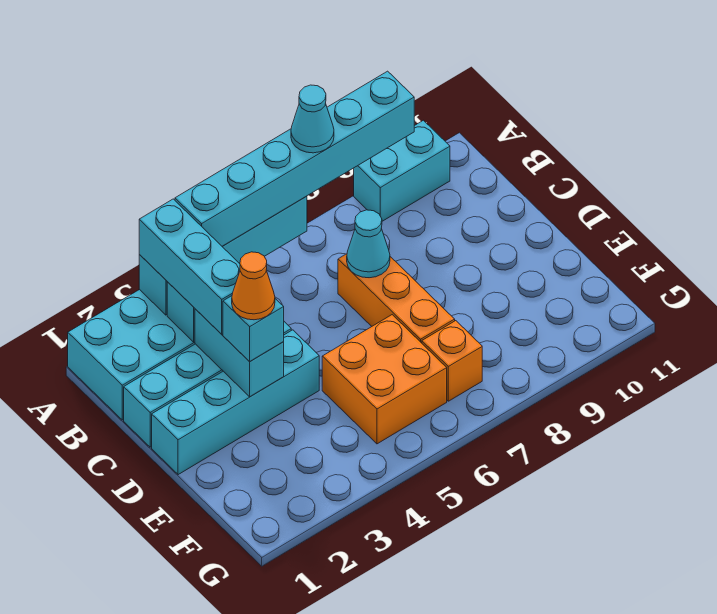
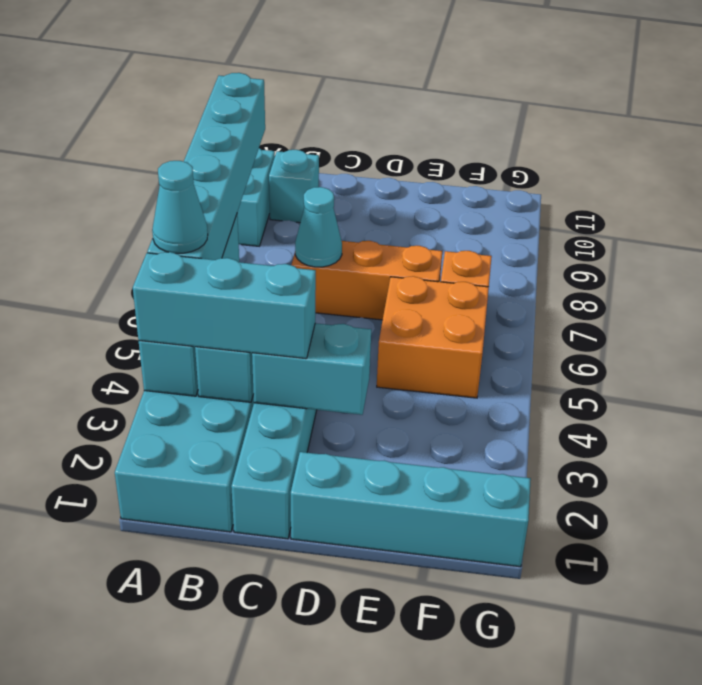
cyan cone A7 level 4 -> cyan cone A4 level 4
cyan brick D1:D4 level 1 -> cyan brick D1:G1 level 1
cyan brick D3 level 3 -> cyan brick B10 level 1
orange cone D3 level 4 -> none

